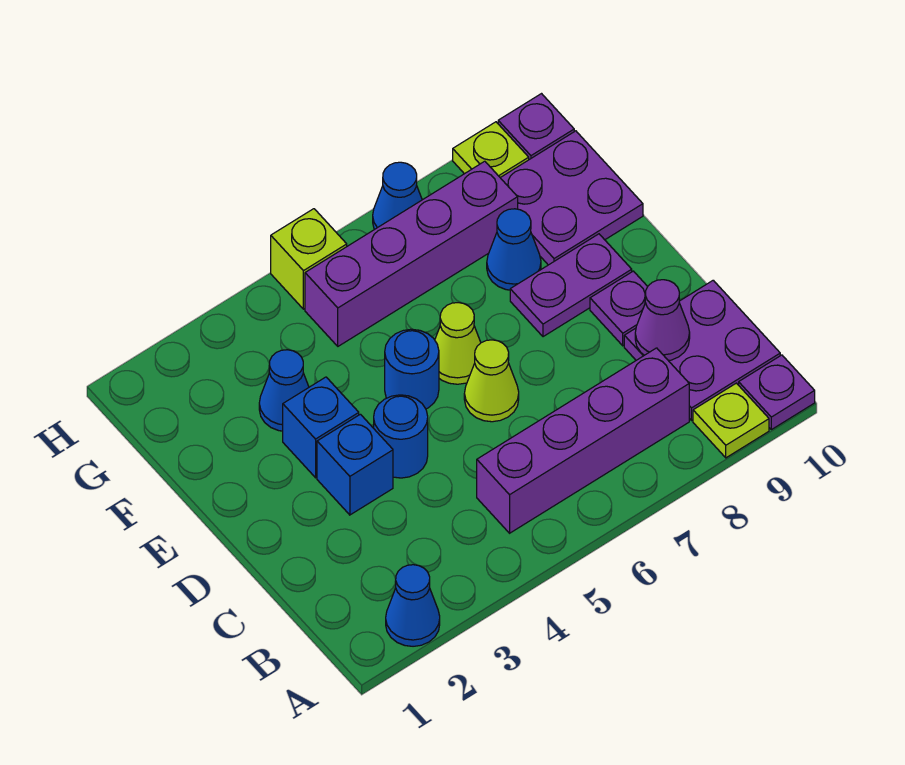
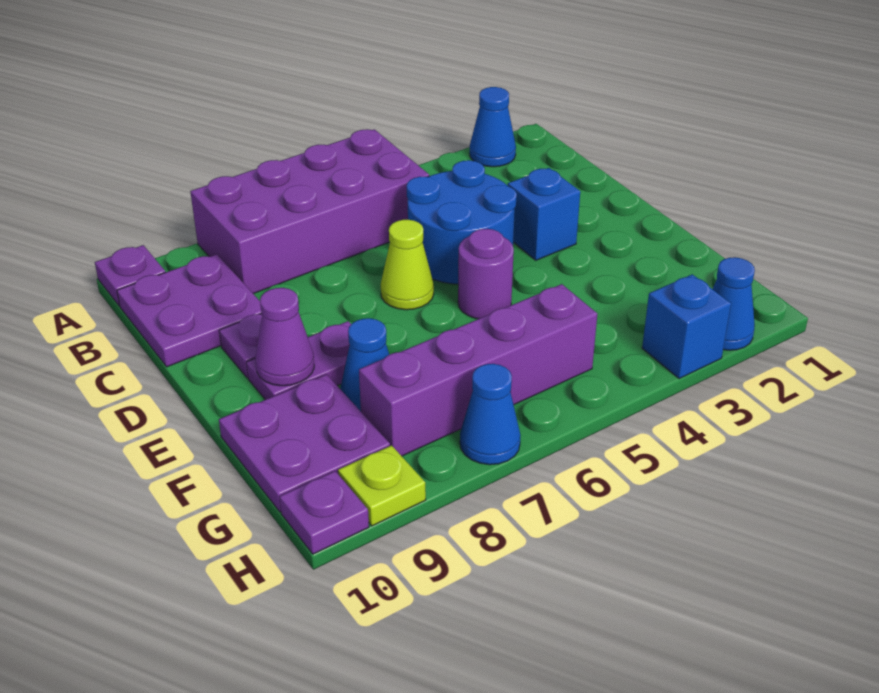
lime plate A9 level 1 -> none
purple brick B5:B8 level 1 -> purple brick A5:B8 level 1
purple cone C9 level 2 -> purple cone E9 level 2
blue round brick D4 level 1 -> blue round brick C4:D5 level 1
blue brick E3 level 1 -> blue brick H3 level 1
blue round brick E5 level 1 -> purple round brick E5 level 1
lime cone E6 level 1 -> none
blue cone F3 level 1 -> blue cone H2 level 1
lime brick H5 level 1 -> none

